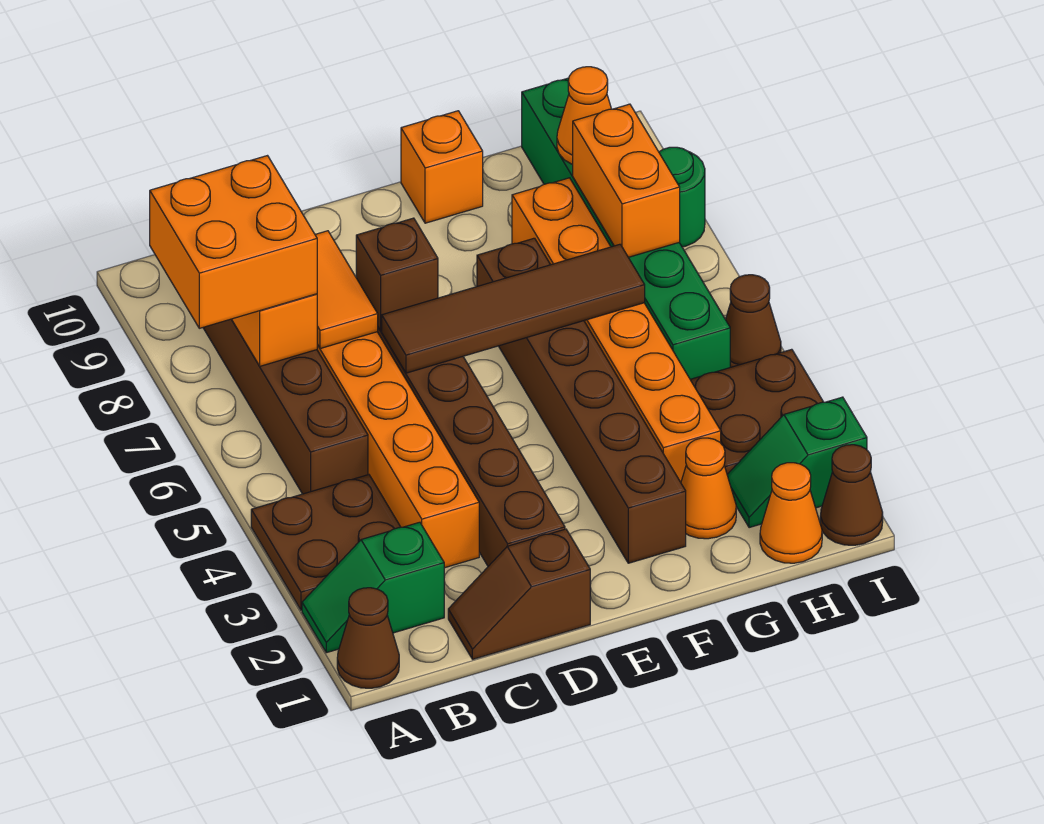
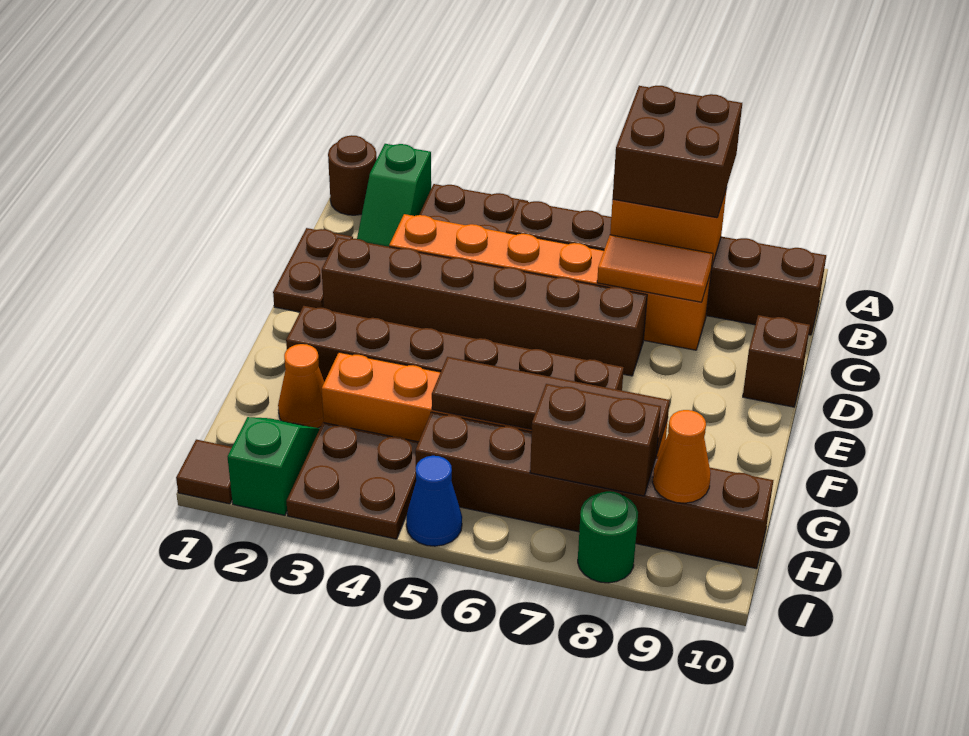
brown cone A1 level 1 -> brown round brick A1 level 1
green slope A2:B2 level 1 top B -> green slope A2:B2 level 1 top A
orange brick A7:B8 level 3 -> brown brick A7:B8 level 3
brown slope C1:D1 level 1 top D -> brown plate C1:D1 level 1
brown tile D6:G6 level 2 -> brown tile G5:G8 level 2
brown brick D7 level 2 -> brown brick D10 level 1
orange brick F10 level 1 -> none
orange cone H1 level 1 -> none
green brick H5:H10 level 1 -> brown brick H5:H10 level 1
orange brick H7:H8 level 2 -> brown brick H7:H8 level 2
brown cone I1 level 1 -> brown tile I1 level 1
brown cone I5 level 1 -> blue cone I5 level 1

